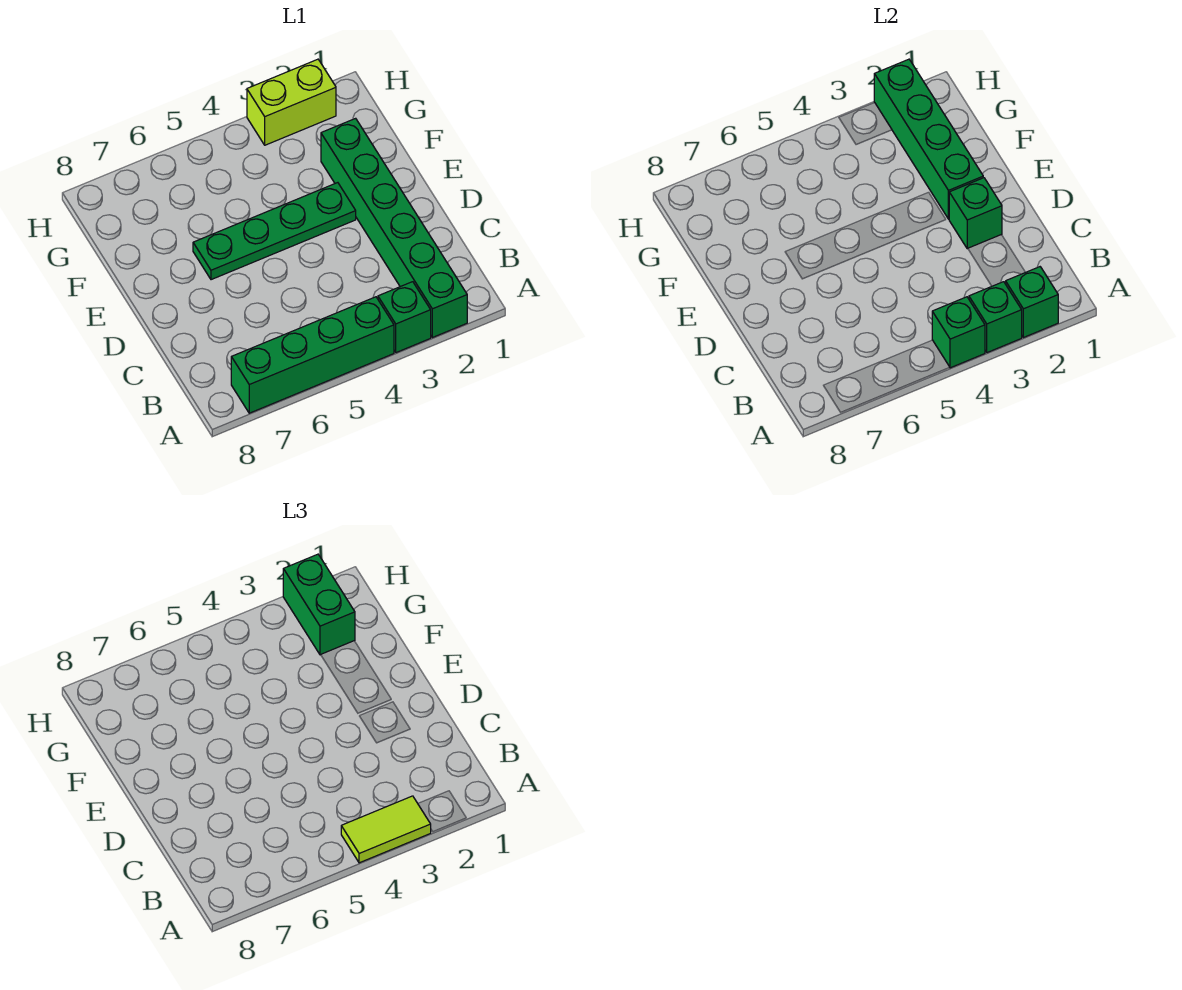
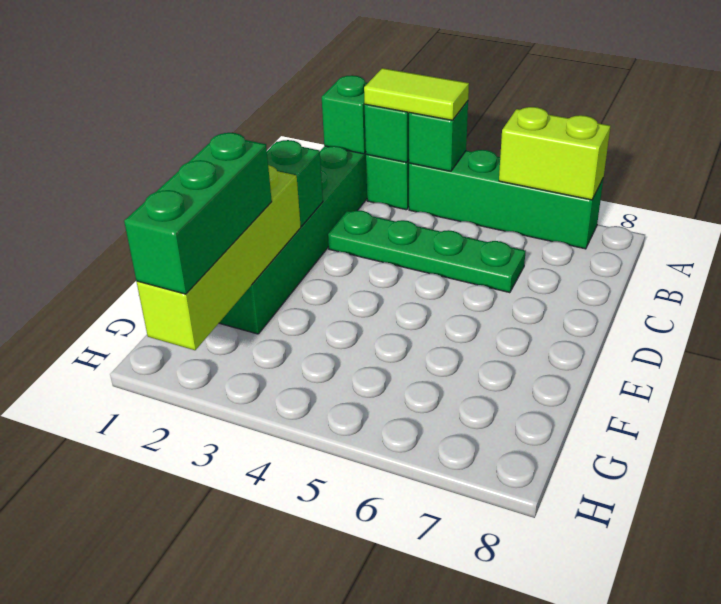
green brick E2:H2 level 2 -> lime brick E2:H2 level 2
green plate E3:E6 level 1 -> green plate C3:C6 level 1
green brick G2:H2 level 3 -> green brick F2:H2 level 3
lime brick H2:H3 level 1 -> lime brick A6:A7 level 2

